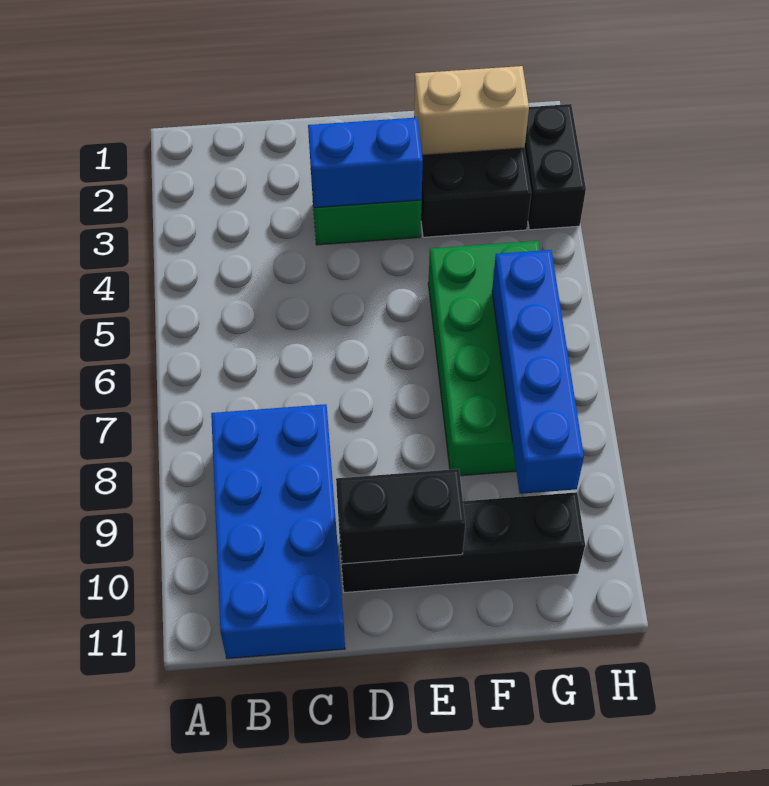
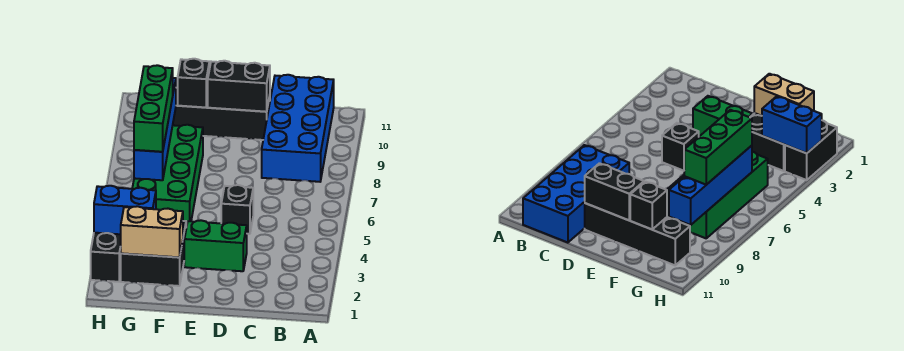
blue brick D3:E3 level 2 -> blue brick G3:H3 level 2
none -> black brick D5 level 1
none -> black brick F10 level 2
none -> green brick G6:G8 level 3

